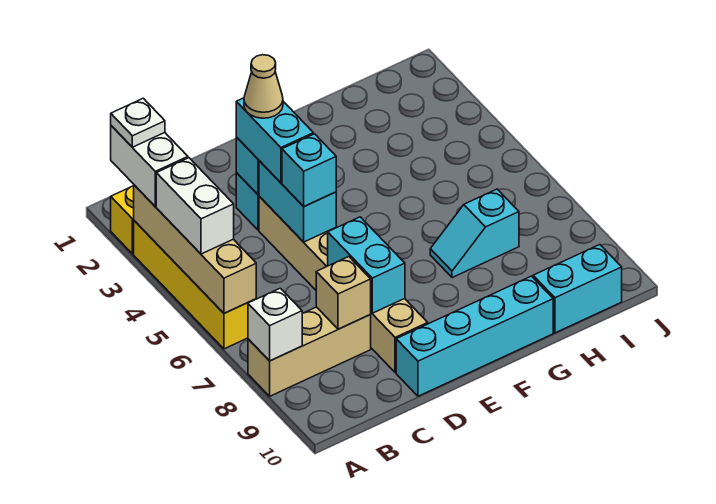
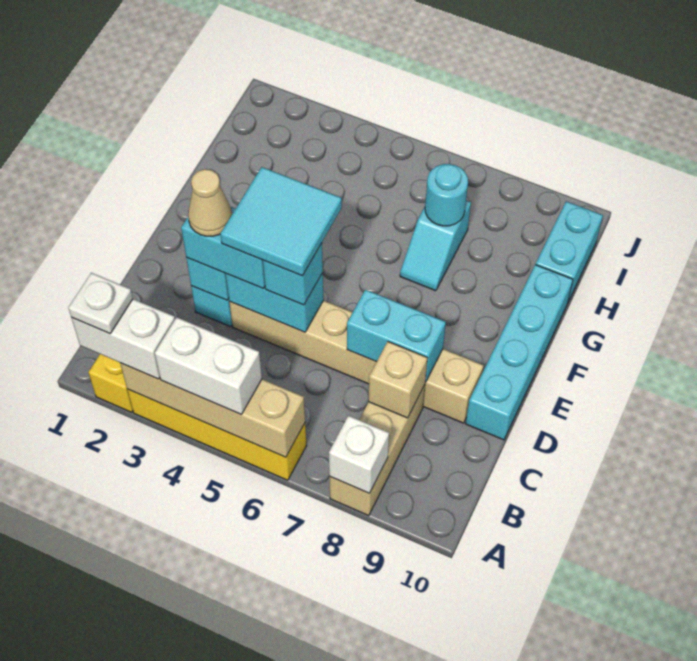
none -> cyan tile D4:E5 level 4
none -> cyan round brick H7 level 2

